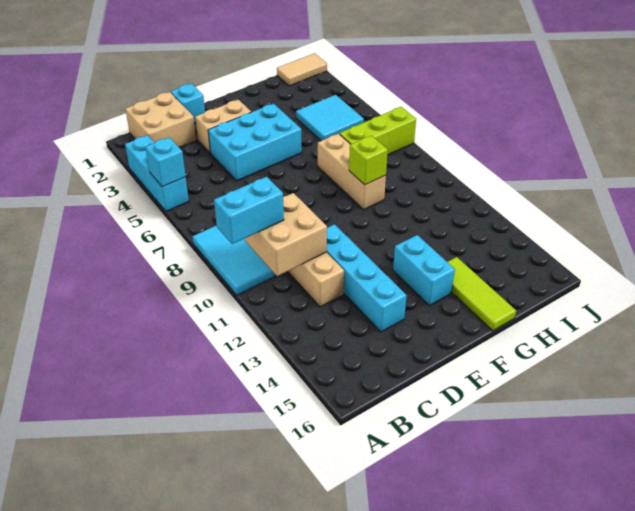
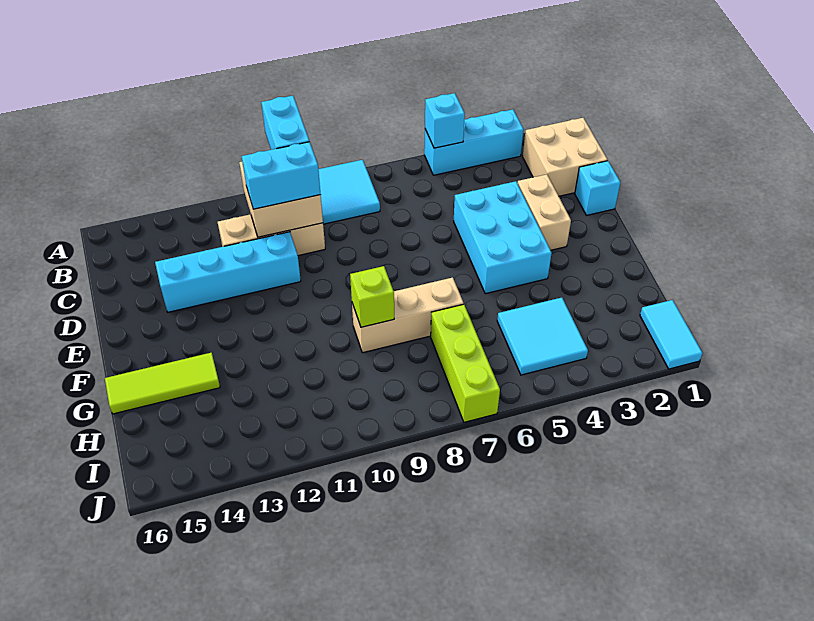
cyan brick F13:F14 level 1 -> cyan brick C10:C11 level 3
tan tile I1:J1 level 1 -> cyan tile I1:J1 level 1

